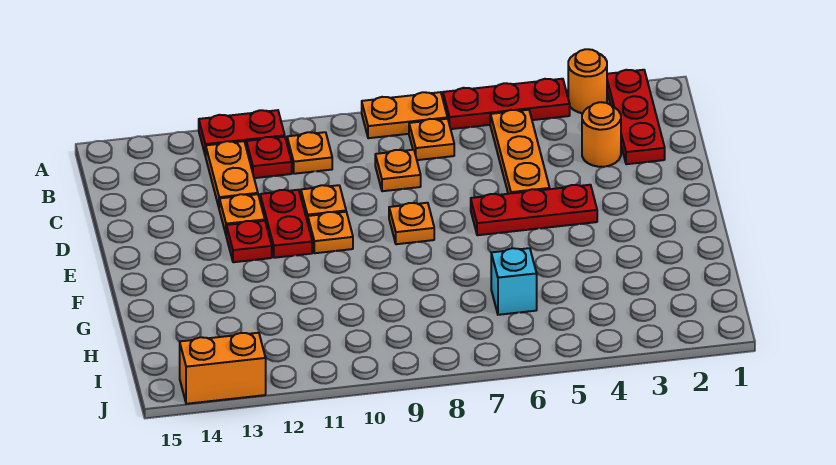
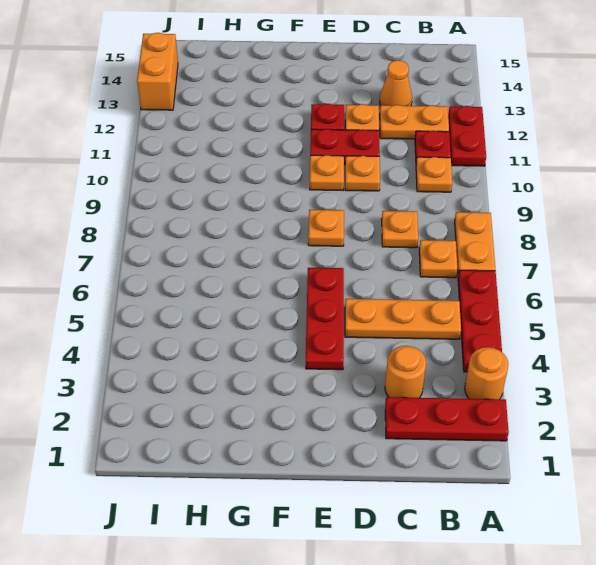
none -> orange cone C13 level 1
cyan brick H6 level 1 -> none

